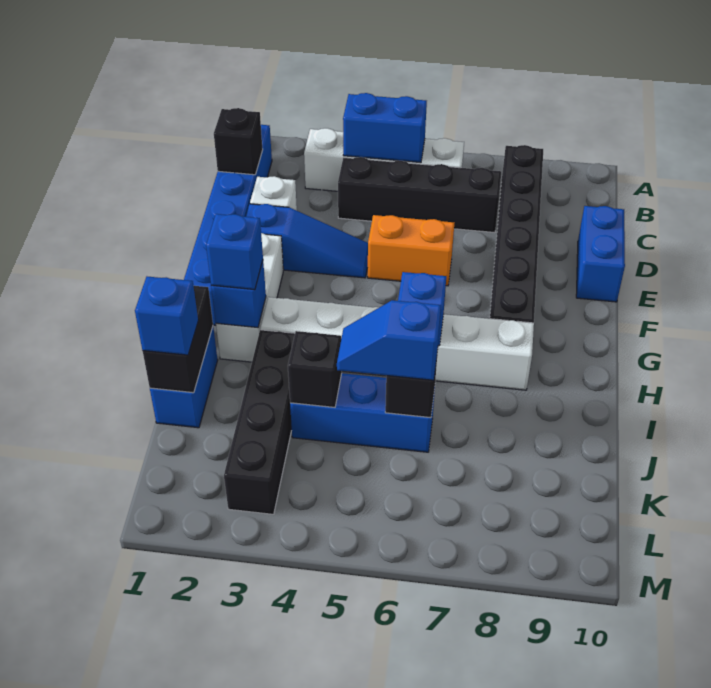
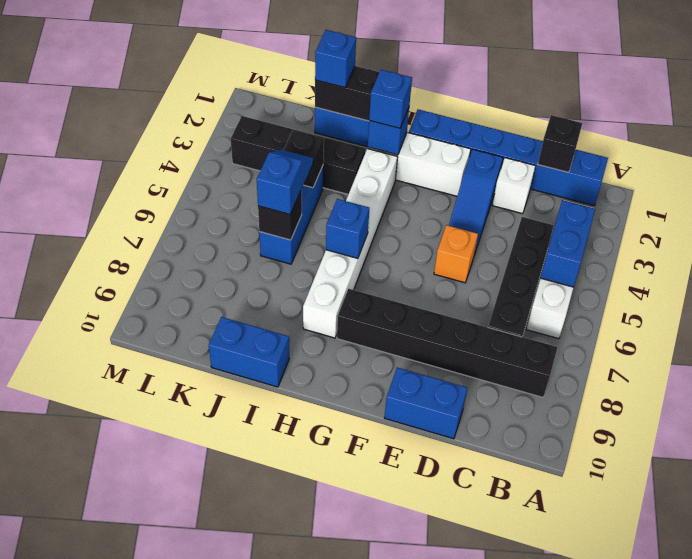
orange brick E5:E6 level 1 -> orange brick E5 level 1
none -> blue brick I10:J10 level 1

